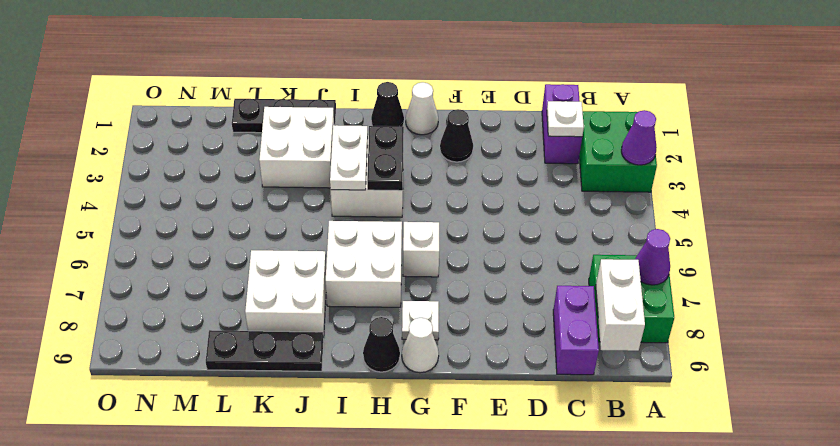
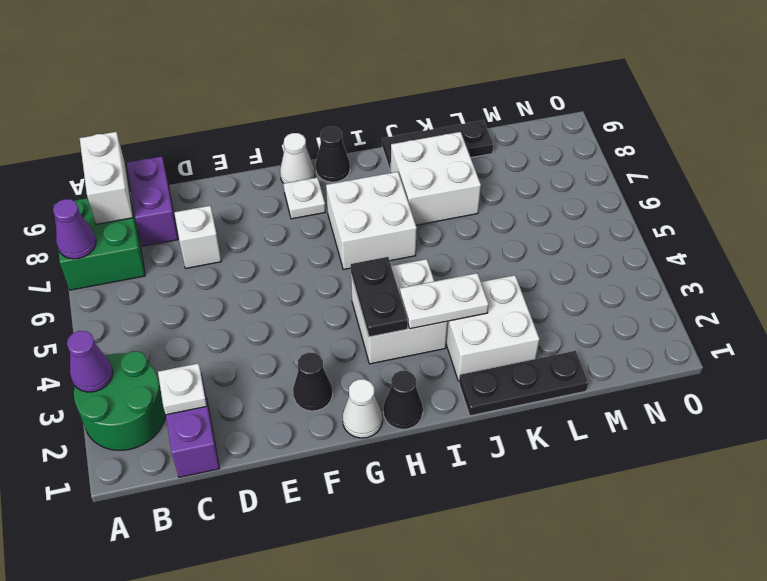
green brick A2:B3 level 1 -> green round brick A2:B3 level 1
white brick G6 level 1 -> white brick D7 level 1
white plate I3:I4 level 2 -> white plate I3:J3 level 2

